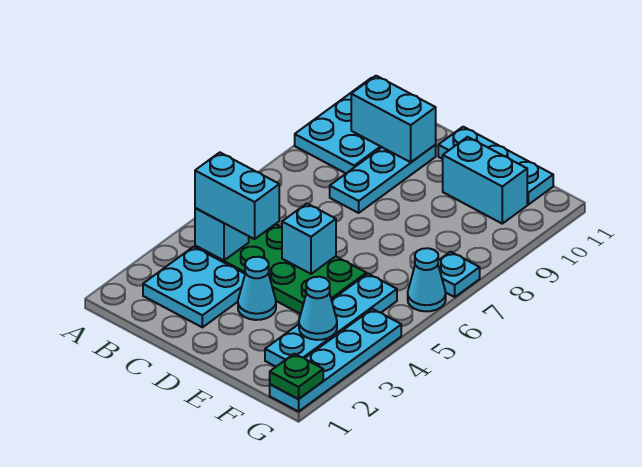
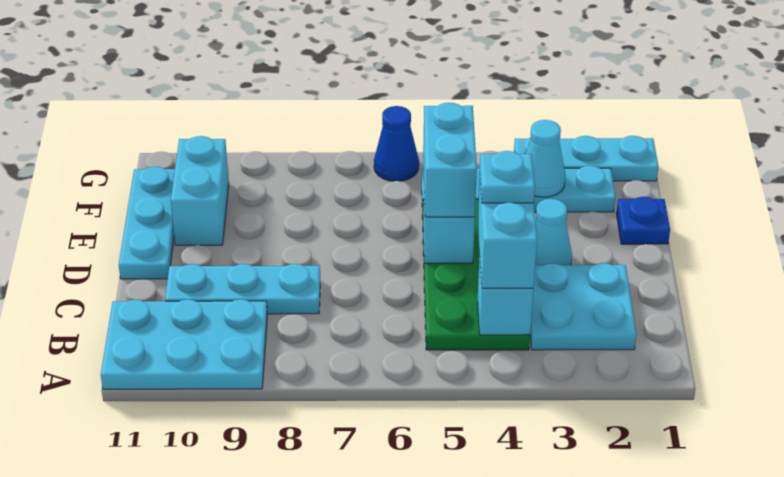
cyan brick B10:C10 level 2 -> cyan brick D5:E5 level 3
none -> blue plate E1 level 1
cyan plate G1:G4 level 1 -> cyan plate G1:G3 level 1
green plate G1 level 2 -> none
cyan cone G6 level 1 -> blue cone G6 level 1
cyan plate G7 level 1 -> cyan plate C4 level 4

